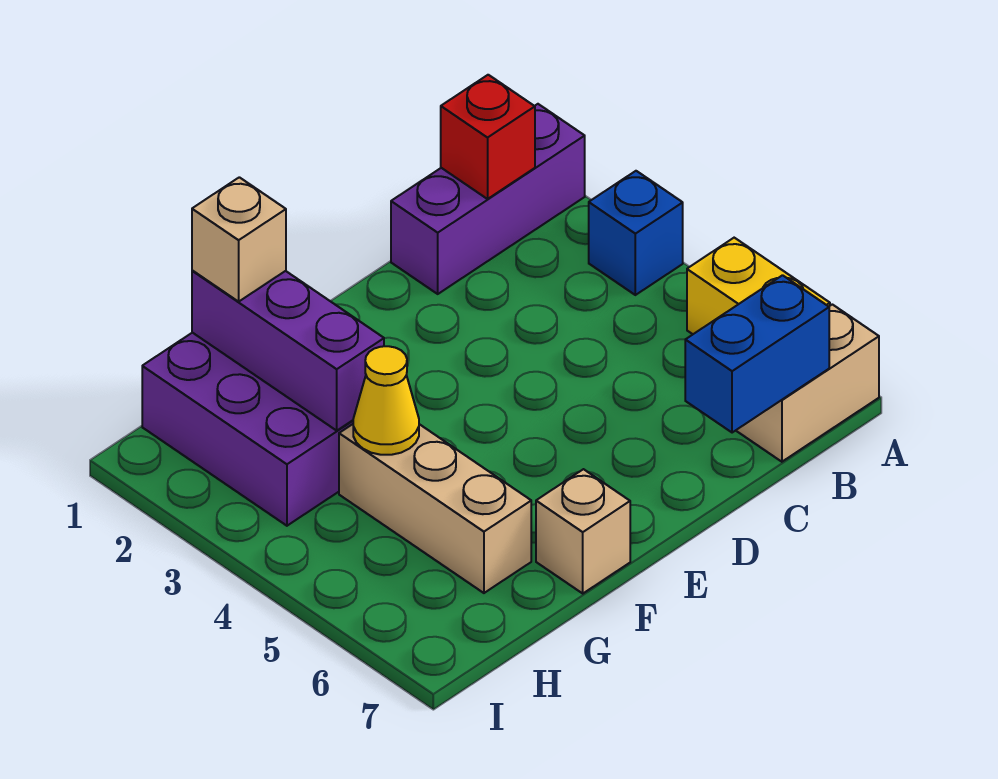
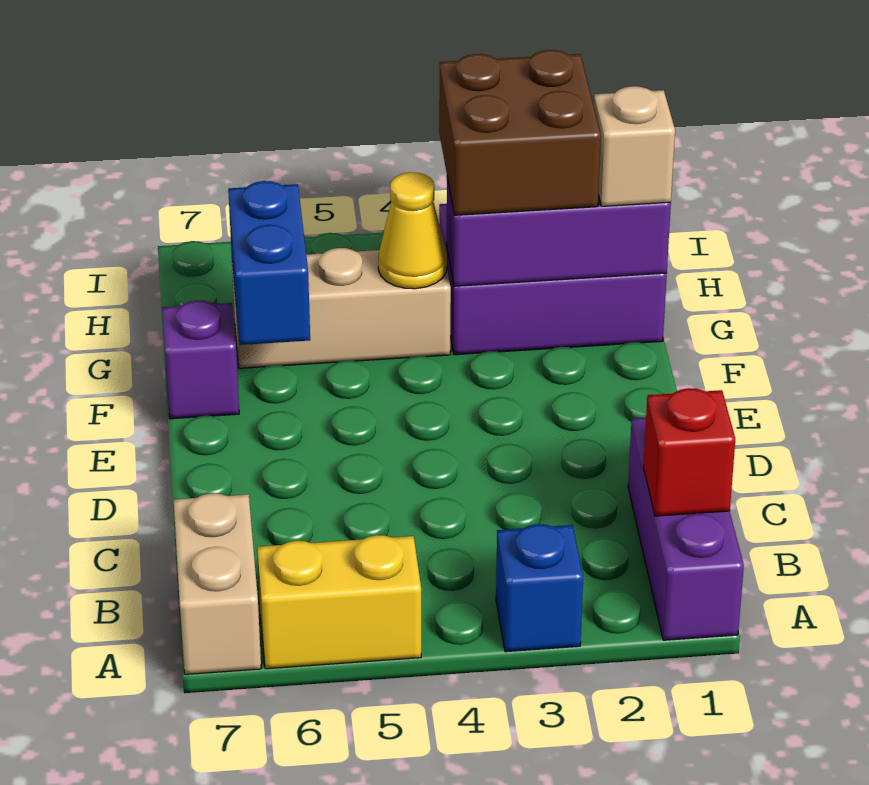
blue brick B7:C7 level 2 -> blue brick F6:G6 level 2
tan brick F7 level 1 -> purple brick F7 level 1
none -> brown brick G2:H3 level 3

